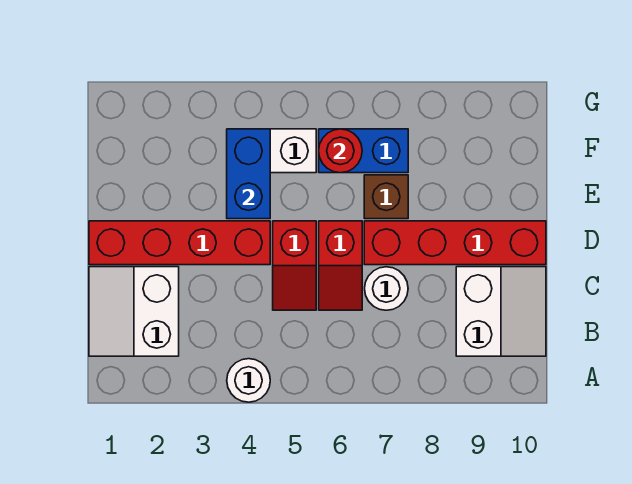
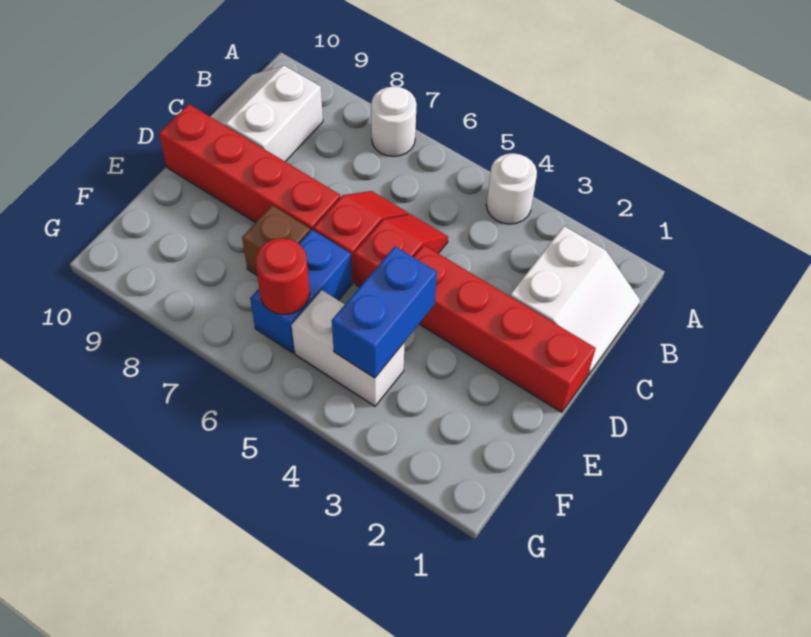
white round brick C7 level 1 -> white round brick A7 level 1
blue brick F6:F7 level 1 -> blue brick E6:F6 level 1

